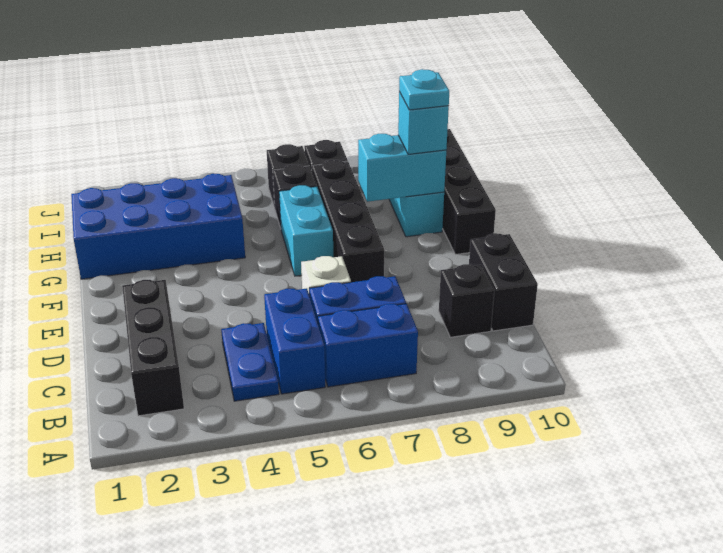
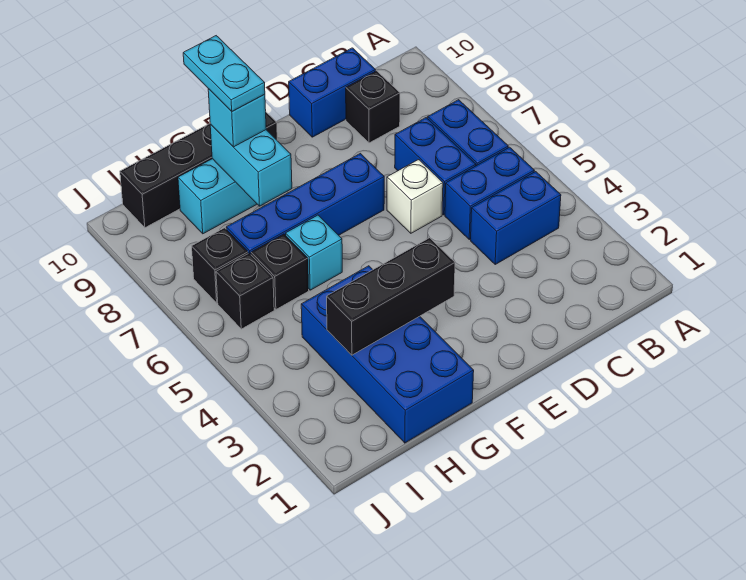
black brick B2:D2 level 1 -> black brick F3:H3 level 2
blue plate B4:C4 level 1 -> blue brick B4:C4 level 1
black brick C10:D10 level 1 -> blue brick C10:D10 level 1
black brick E7:H7 level 1 -> blue brick E7:H7 level 1
cyan brick F6:G6 level 1 -> cyan brick G6 level 1
cyan plate G9 level 4 -> cyan plate G9:G10 level 4

